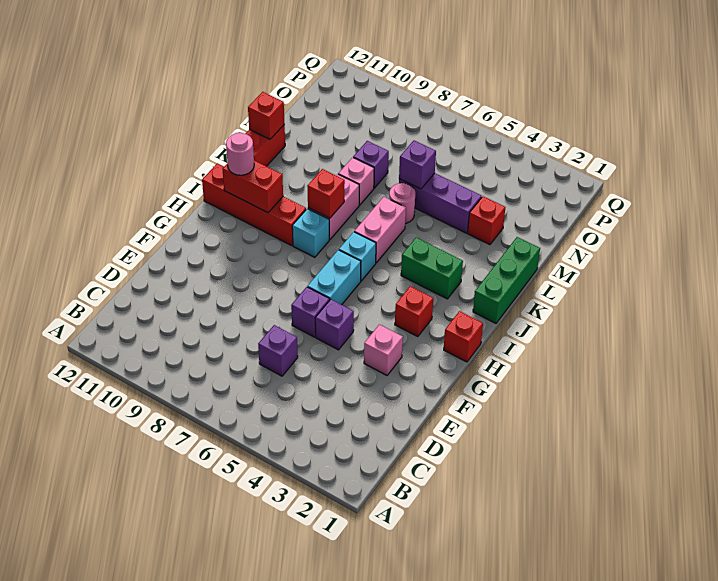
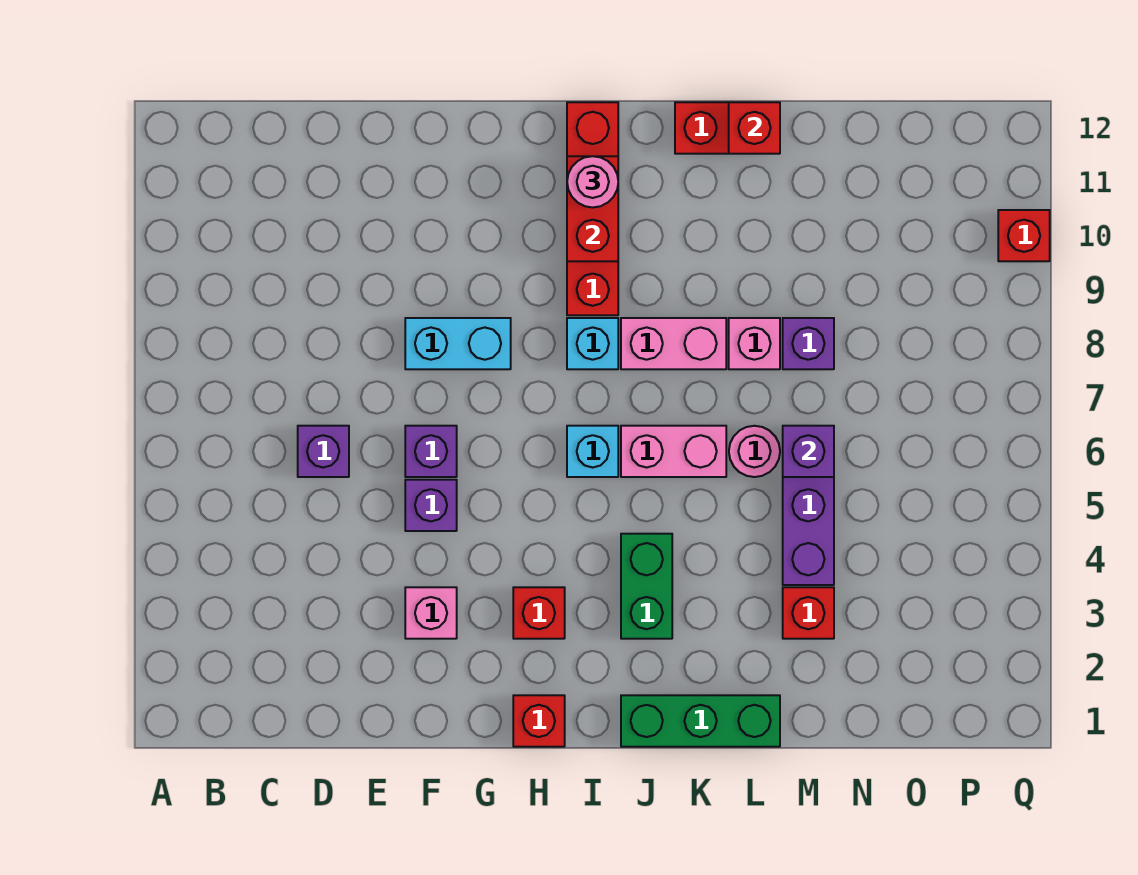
cyan brick G6:H6 level 1 -> cyan brick F8:G8 level 1
red brick J8 level 2 -> red brick Q10 level 1

